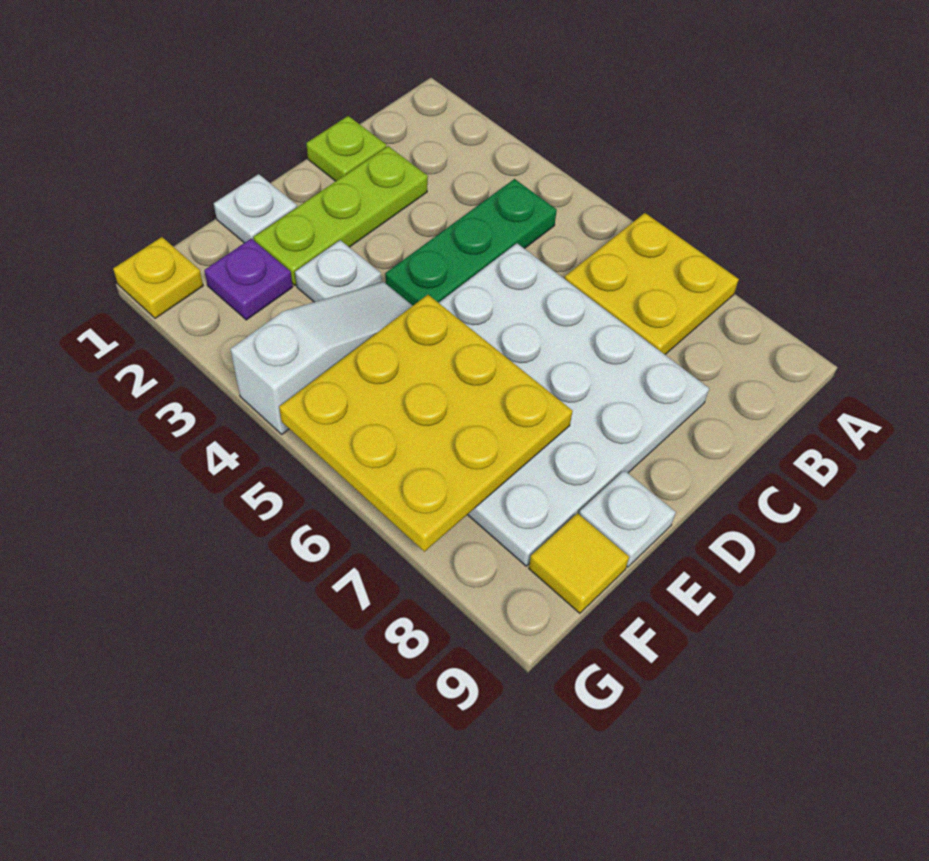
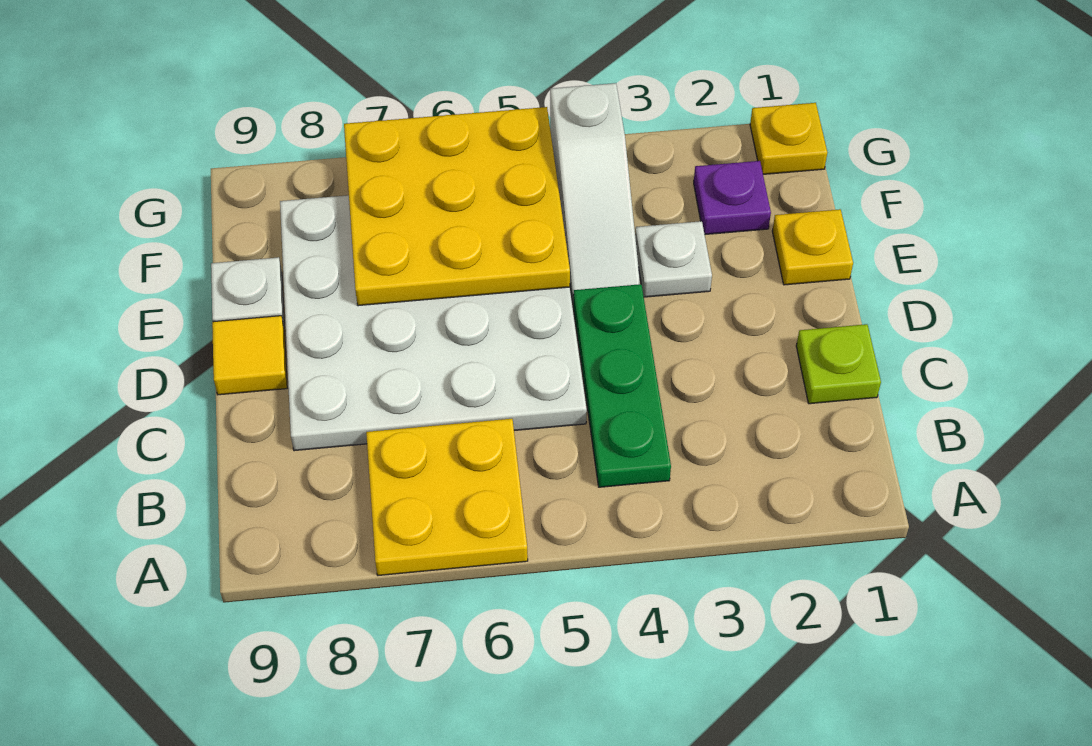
lime plate C2:E2 level 1 -> none
white plate E1 level 1 -> yellow plate E1 level 1
yellow tile F9 level 1 -> yellow tile D9 level 1

